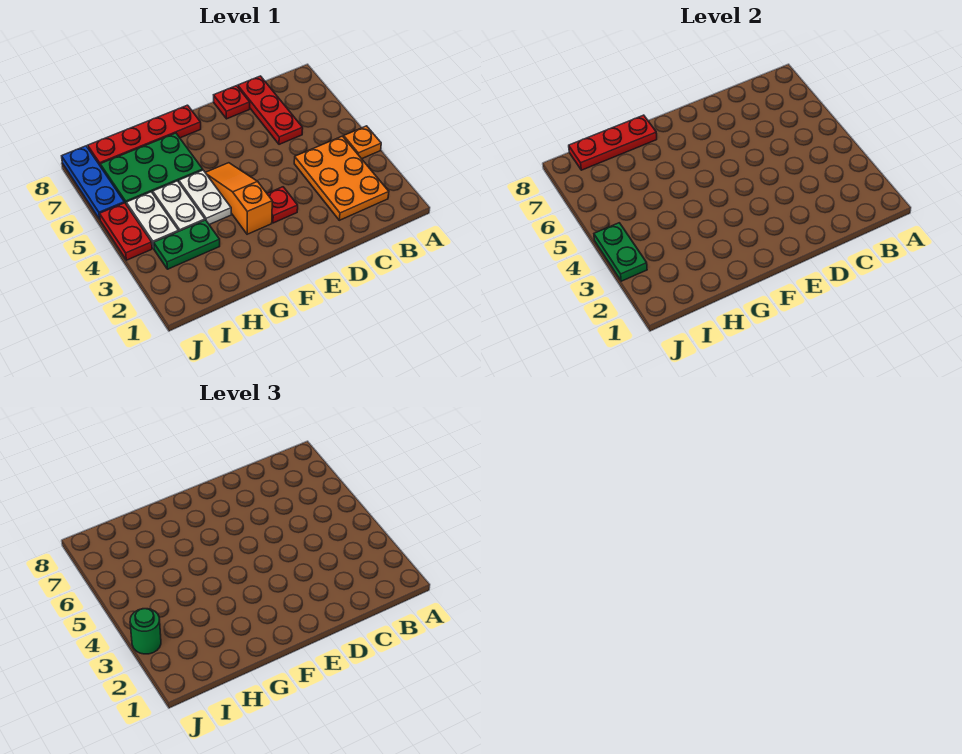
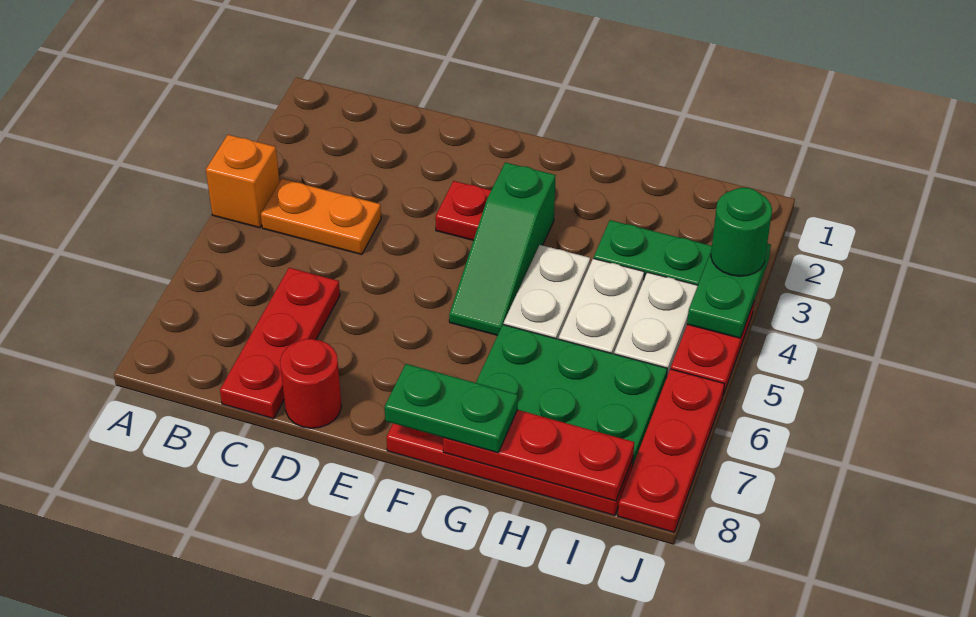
orange plate A4 level 1 -> orange brick A4 level 1
orange plate B2:C4 level 1 -> orange plate B4:C4 level 1
red plate D8 level 1 -> red round brick D8 level 1
orange slope F3:F5 level 1 top 3 -> green slope F3:F5 level 1 top 3
none -> green plate F8:G8 level 3
blue plate J6:J8 level 1 -> red plate J6:J8 level 1

